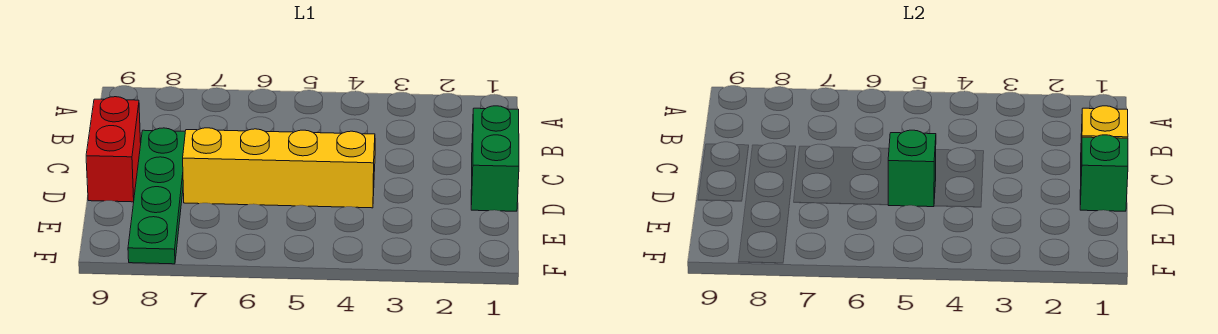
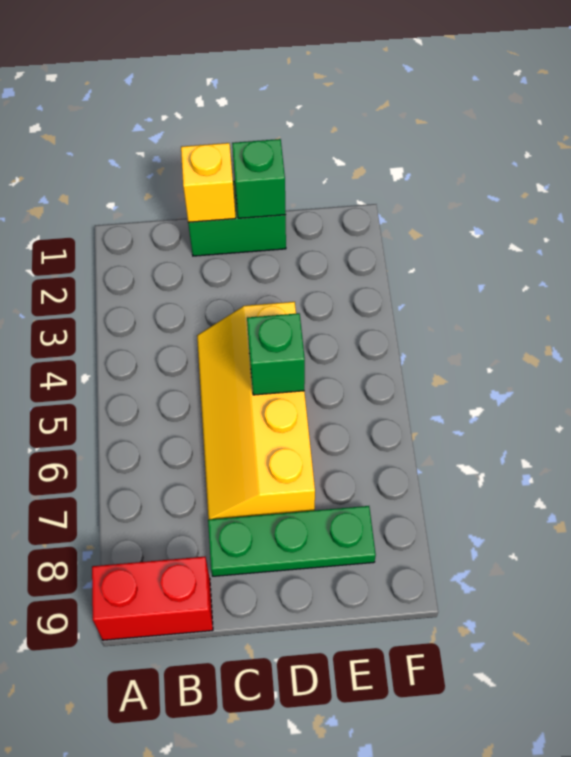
green plate C8:F8 level 1 -> green plate C8:E8 level 1
red brick C9:D9 level 1 -> red brick A9:B9 level 1

